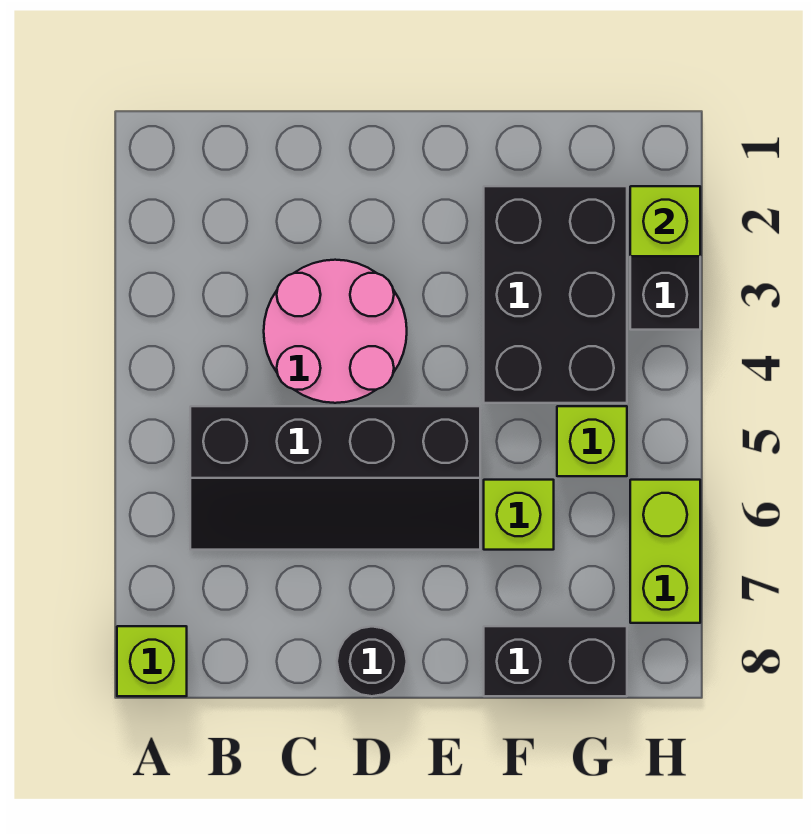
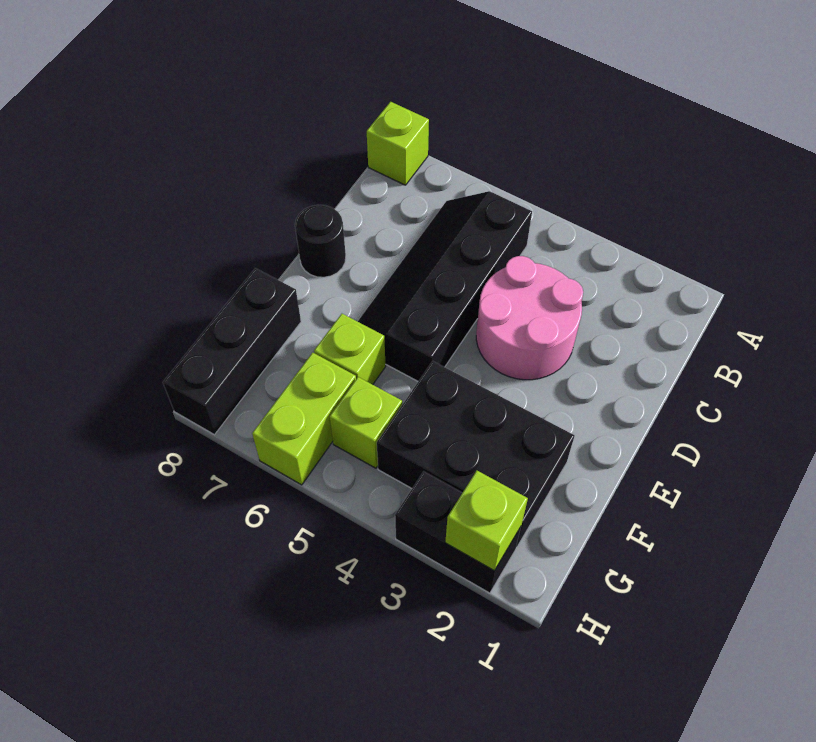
black brick F8:G8 level 1 -> black brick F8:H8 level 1
lime brick H6:H7 level 1 -> lime brick G6:H6 level 1

